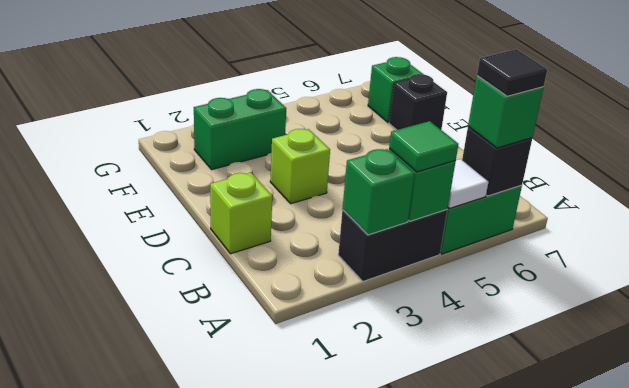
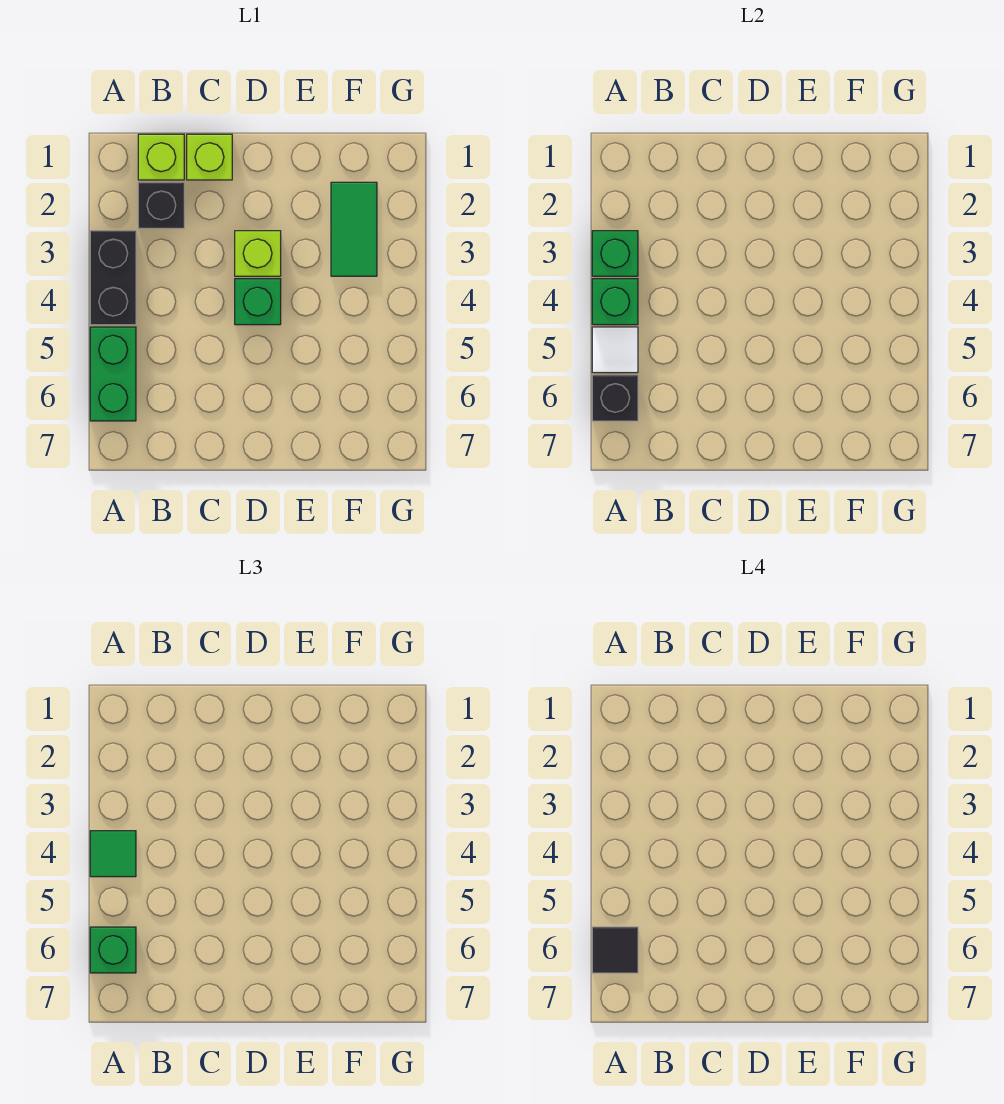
none -> lime brick B1 level 1
black brick E7 level 1 -> black brick B2 level 1
green brick F2:F3 level 1 -> green tile F2:F3 level 1
green brick F7 level 1 -> green brick D4 level 1

